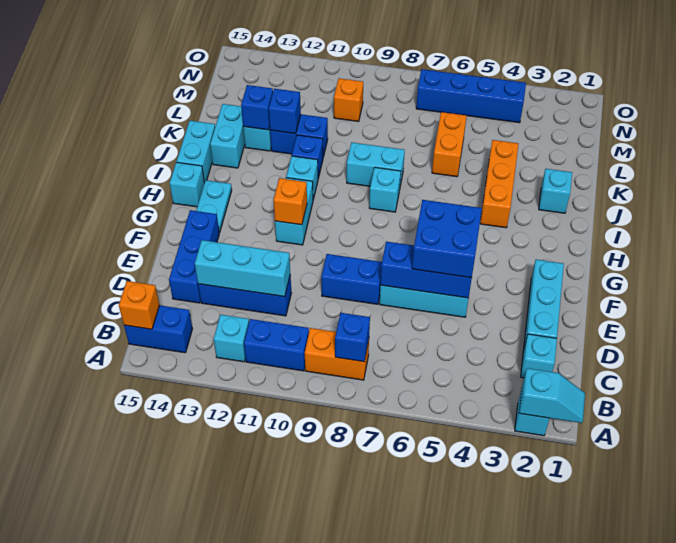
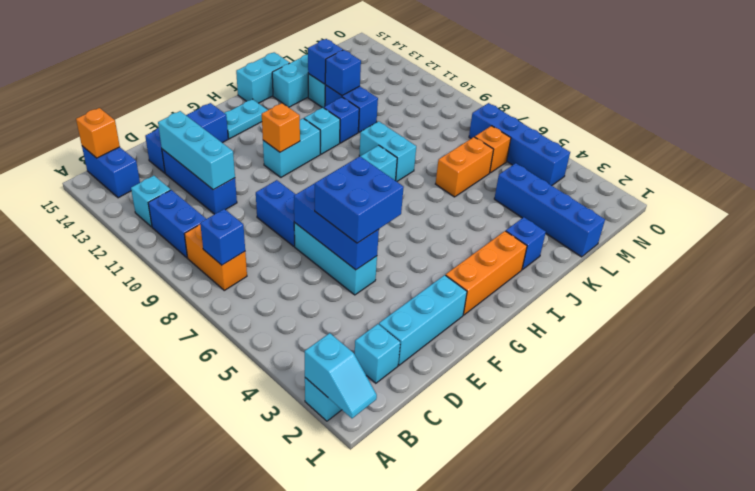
cyan brick H15 level 1 -> none
orange brick I4:K4 level 1 -> orange brick G2:I2 level 1
cyan brick J2 level 1 -> blue brick J2 level 1
none -> blue brick L1:L4 level 1
orange brick M10 level 1 -> orange brick M6 level 1

